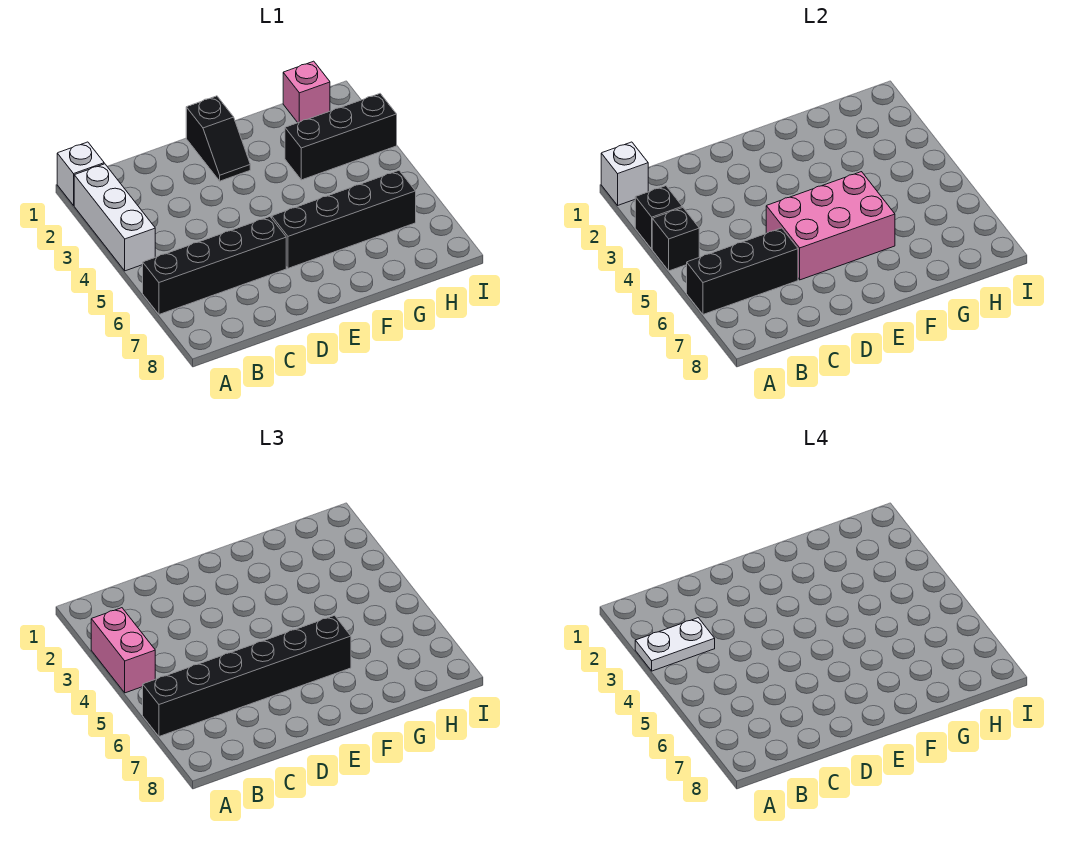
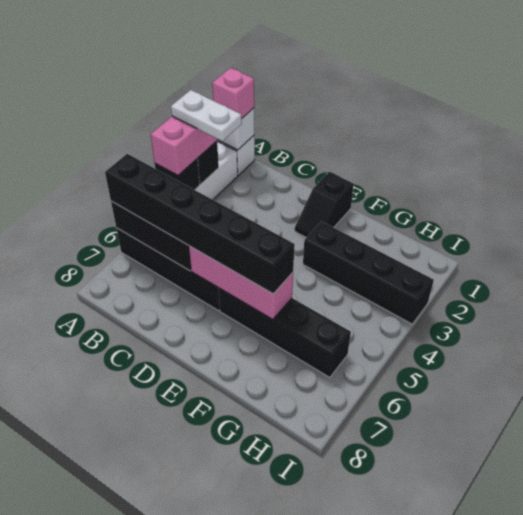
pink brick D5:F6 level 2 -> pink brick D6:F6 level 2
black brick G3:I3 level 1 -> black brick F3:I3 level 1
pink brick H1 level 1 -> pink brick A1 level 3

